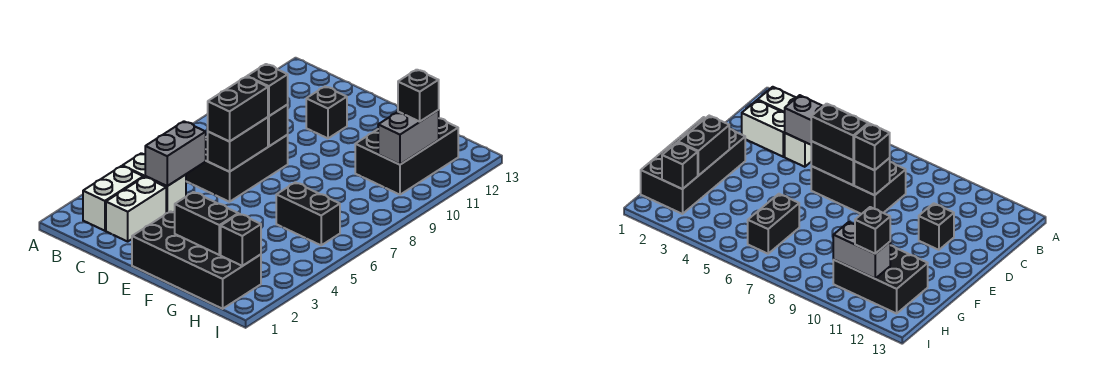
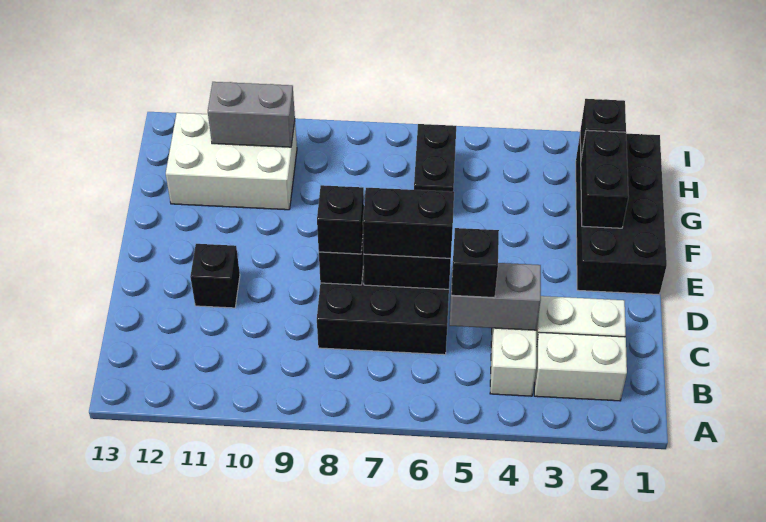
black brick G10:H12 level 1 -> white brick G10:H12 level 1
black brick H11 level 3 -> black brick C5 level 3

